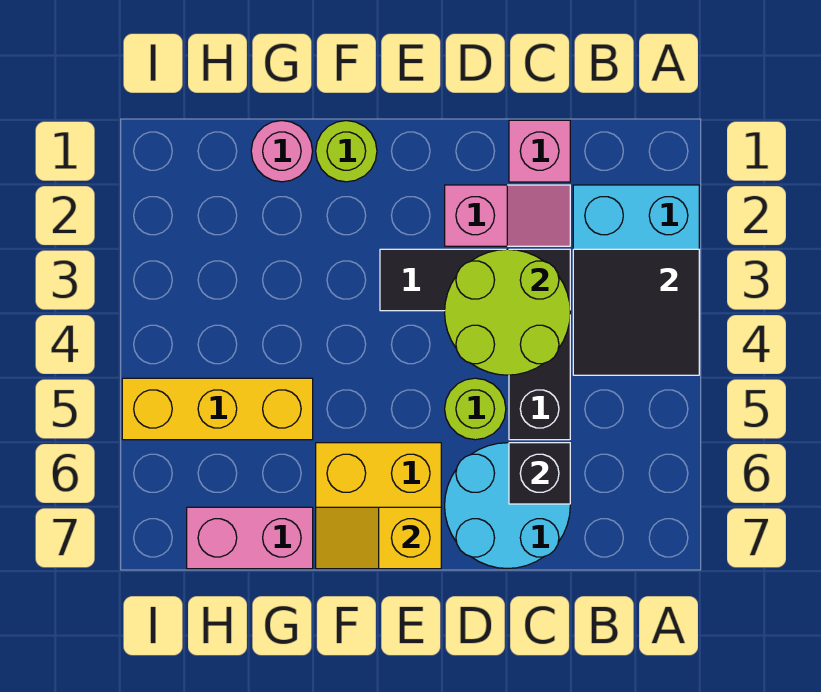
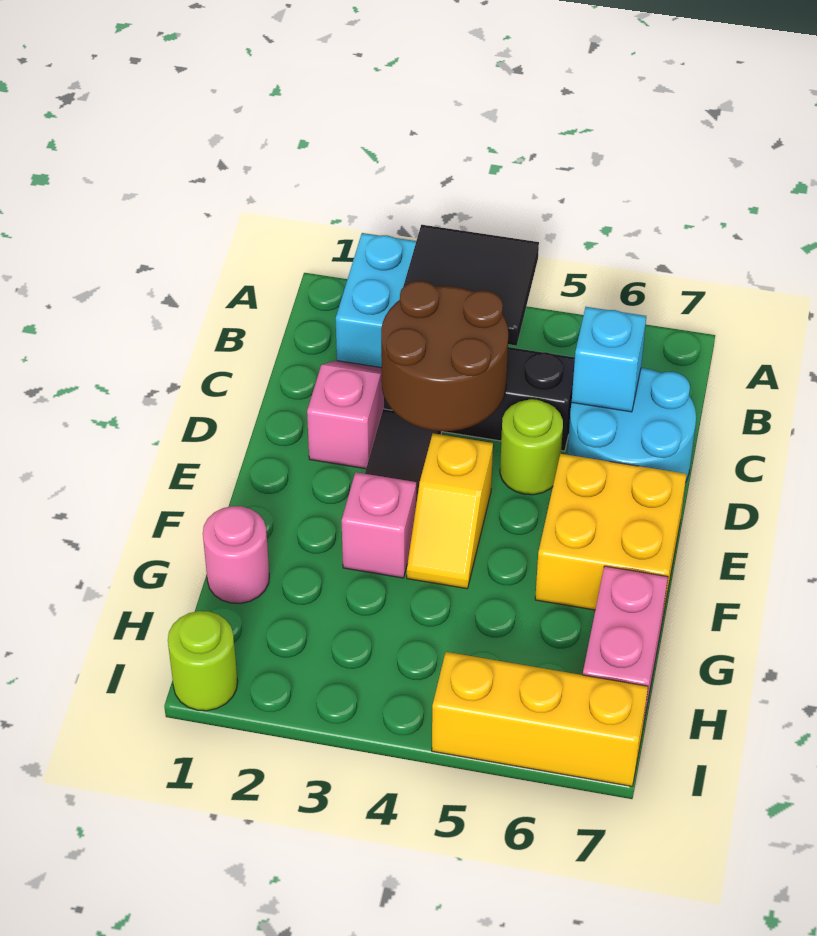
pink brick C1 level 1 -> pink brick F3 level 1
lime round brick C3:D4 level 2 -> brown round brick C3:D4 level 2
black brick C6 level 2 -> cyan brick C6 level 2
yellow slope E7:F7 level 2 top E -> yellow slope E4:F4 level 1 top E
lime round brick F1 level 1 -> lime round brick I1 level 1
yellow brick G5:I5 level 1 -> yellow brick I5:I7 level 1

